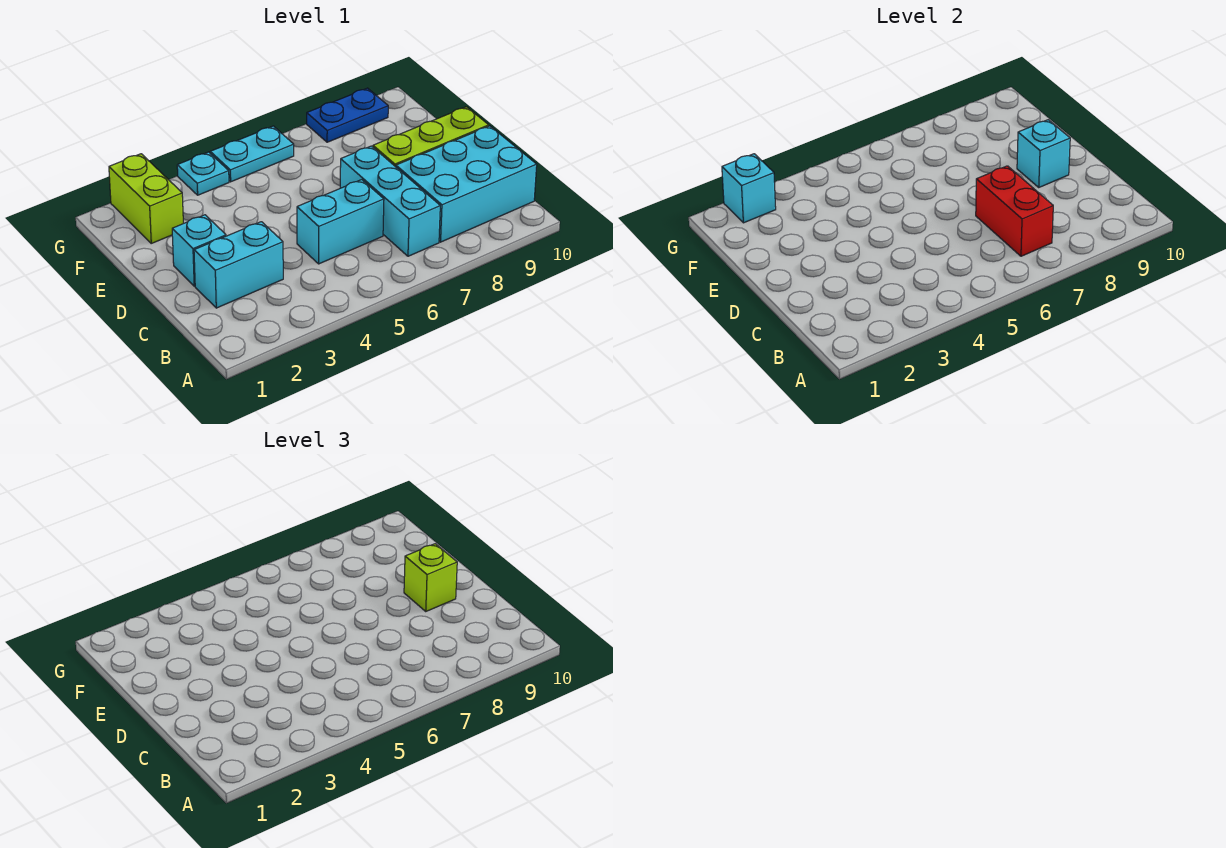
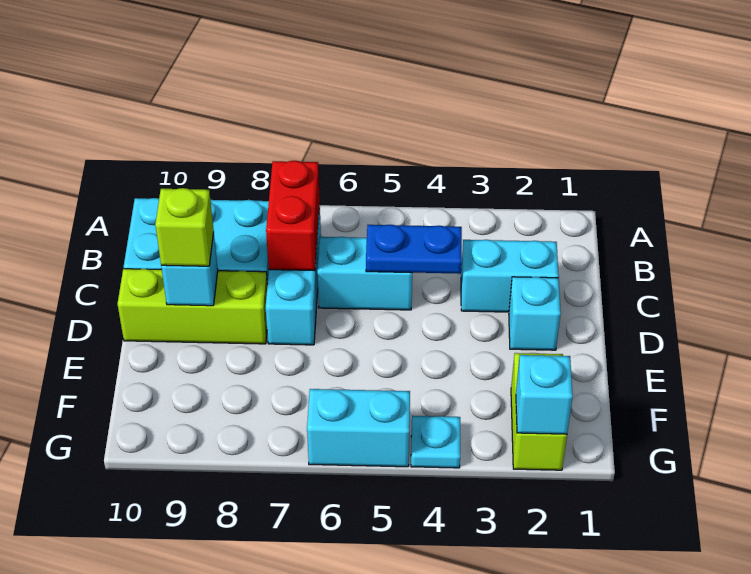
cyan plate G5:G6 level 1 -> cyan brick G5:G6 level 1
blue plate G8:G9 level 1 -> blue plate C4:C5 level 2

